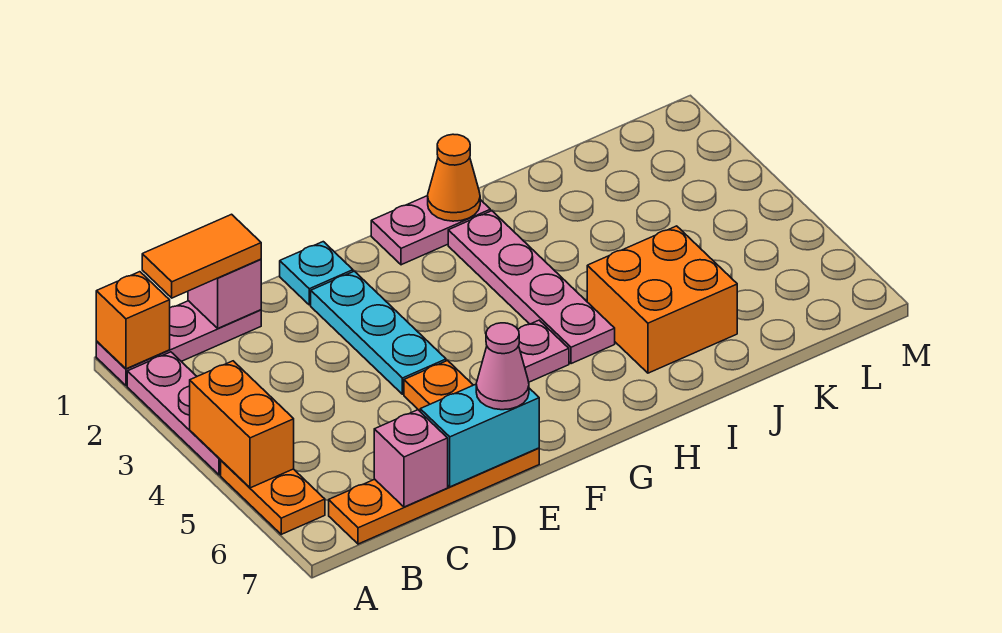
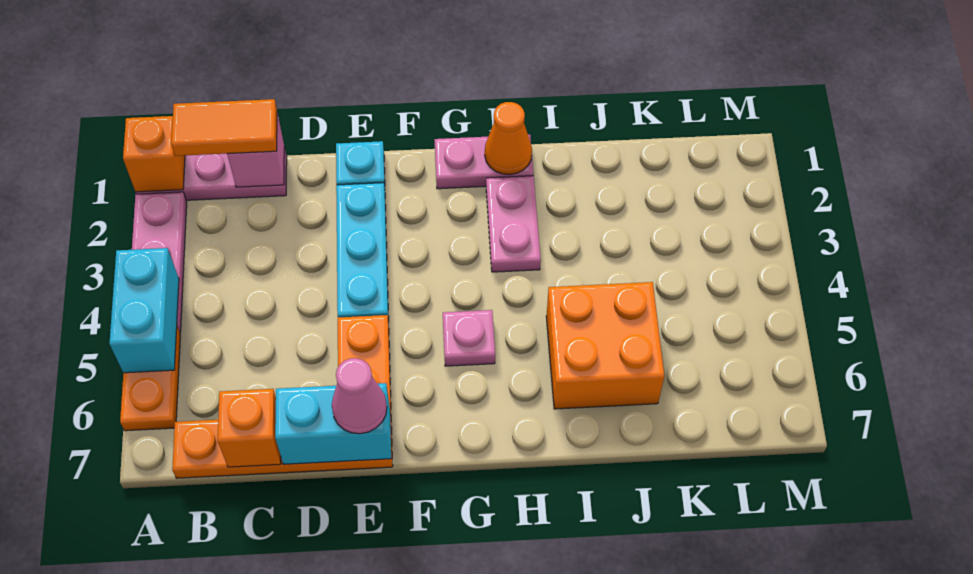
orange brick A4:A5 level 2 -> cyan brick A4:A5 level 2
pink brick C7 level 2 -> orange brick C7 level 2
pink plate H2:H5 level 1 -> pink plate H2:H3 level 1

